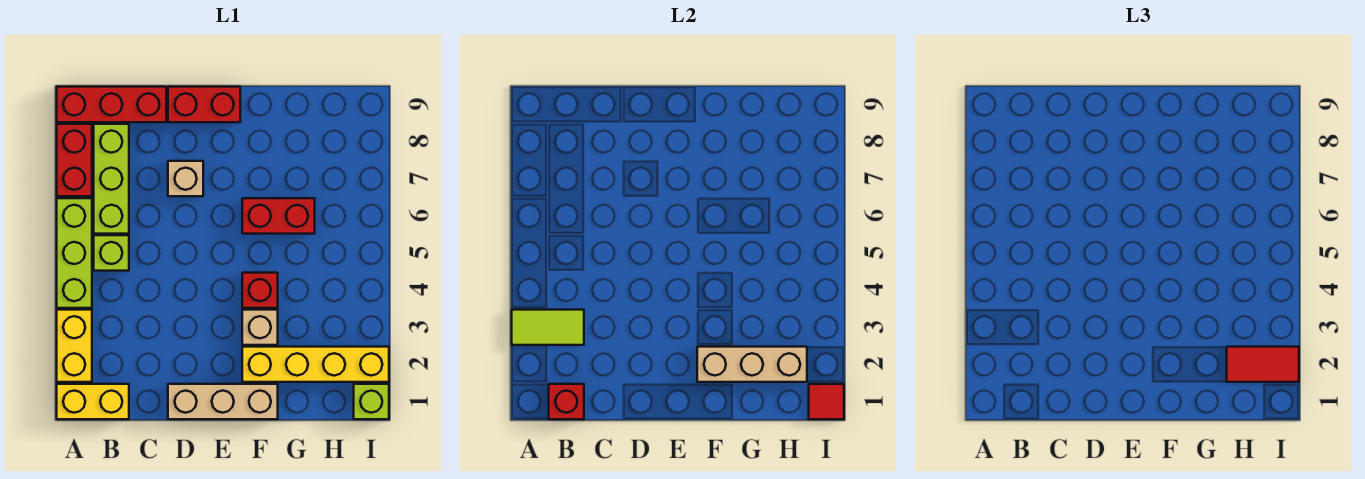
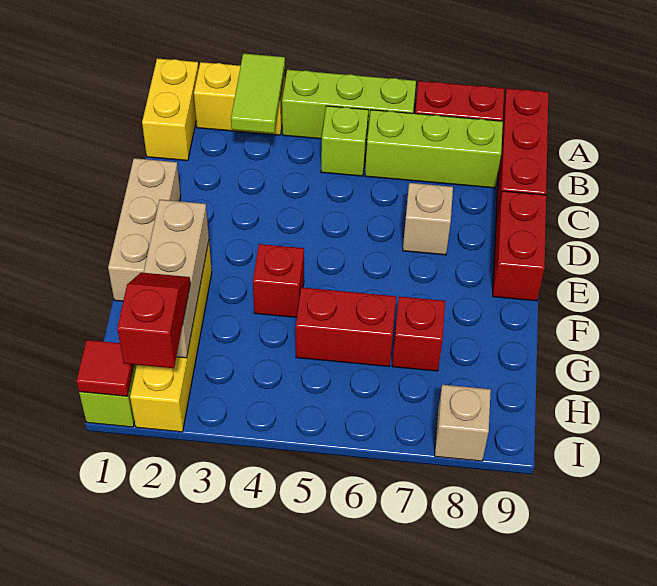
red brick B1 level 2 -> red brick G7 level 1
tan brick F3 level 1 -> tan brick I8 level 1
red brick F6:G6 level 1 -> red brick G5:G6 level 1
red tile H2:I2 level 3 -> red slope H2:I2 level 3 top I

